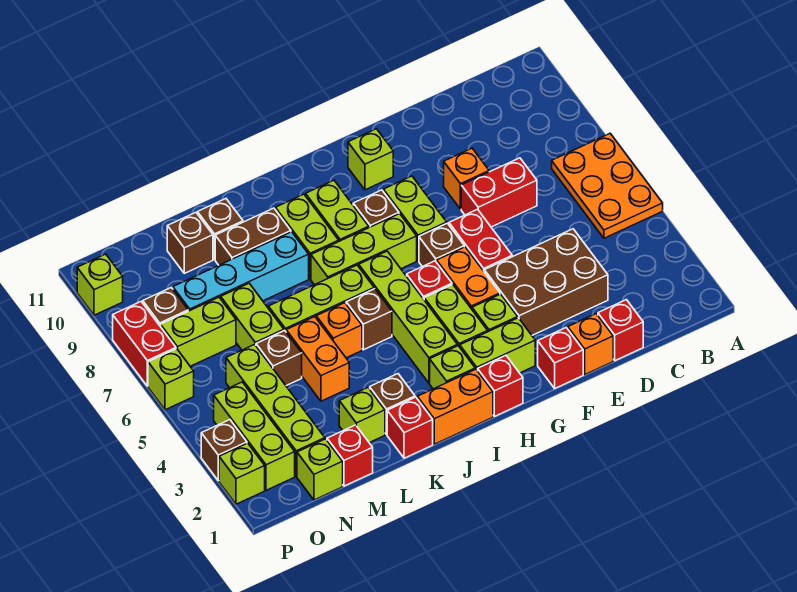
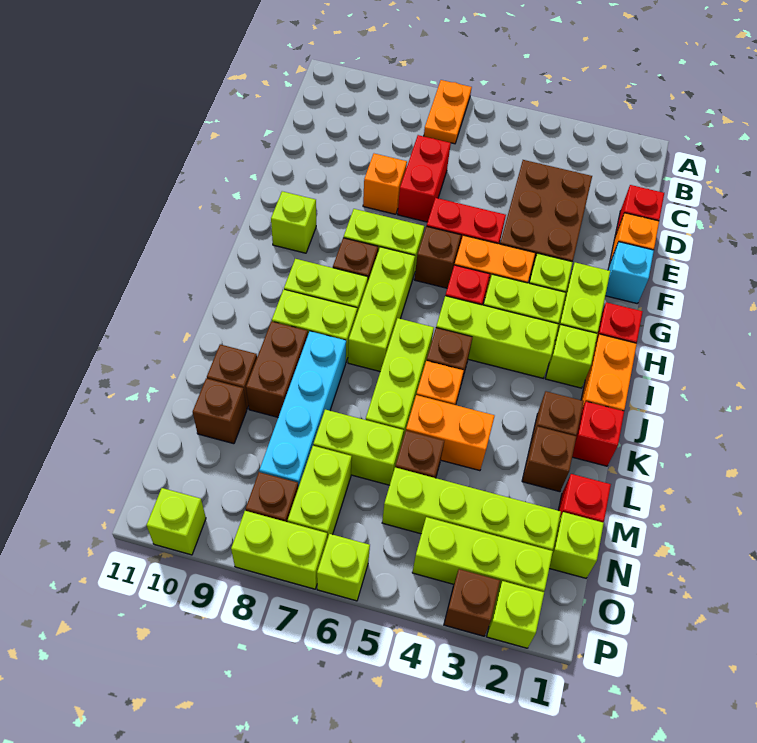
orange plate A5:B7 level 1 -> orange plate A7:B7 level 1
red brick F1 level 1 -> cyan brick F1 level 1
lime brick I3:I6 level 1 -> lime brick I3:I5 level 1
lime brick L2 level 1 -> brown brick L2 level 1
red brick P7:P8 level 1 -> lime brick P7:P8 level 1

